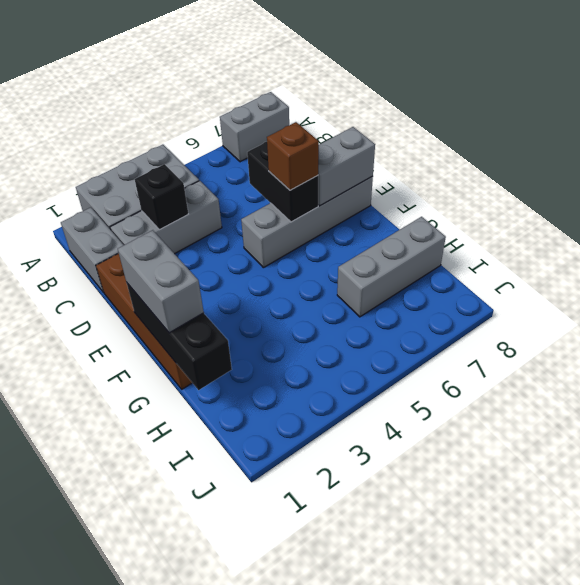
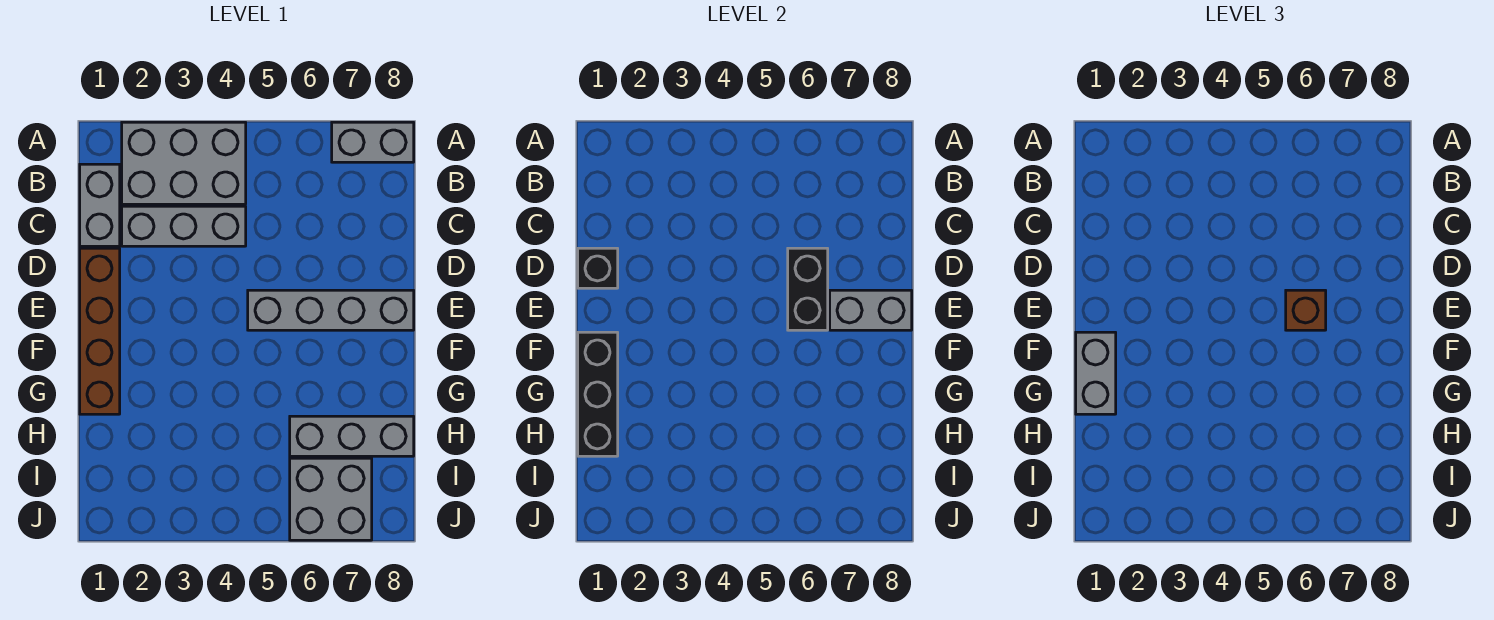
black brick C3 level 2 -> black brick D1 level 2
none -> grey brick I6:J7 level 1

